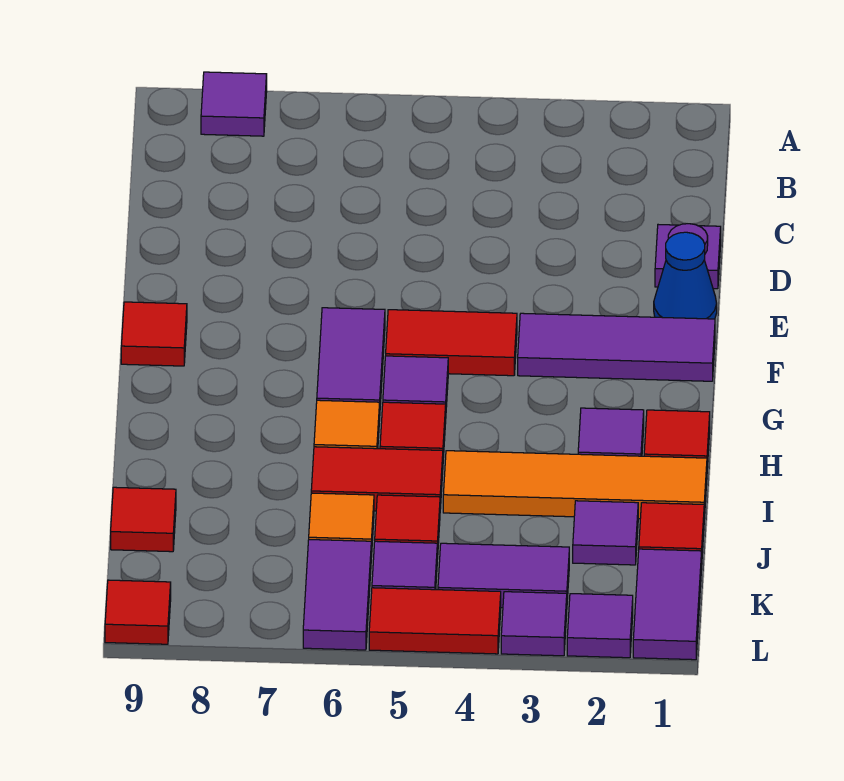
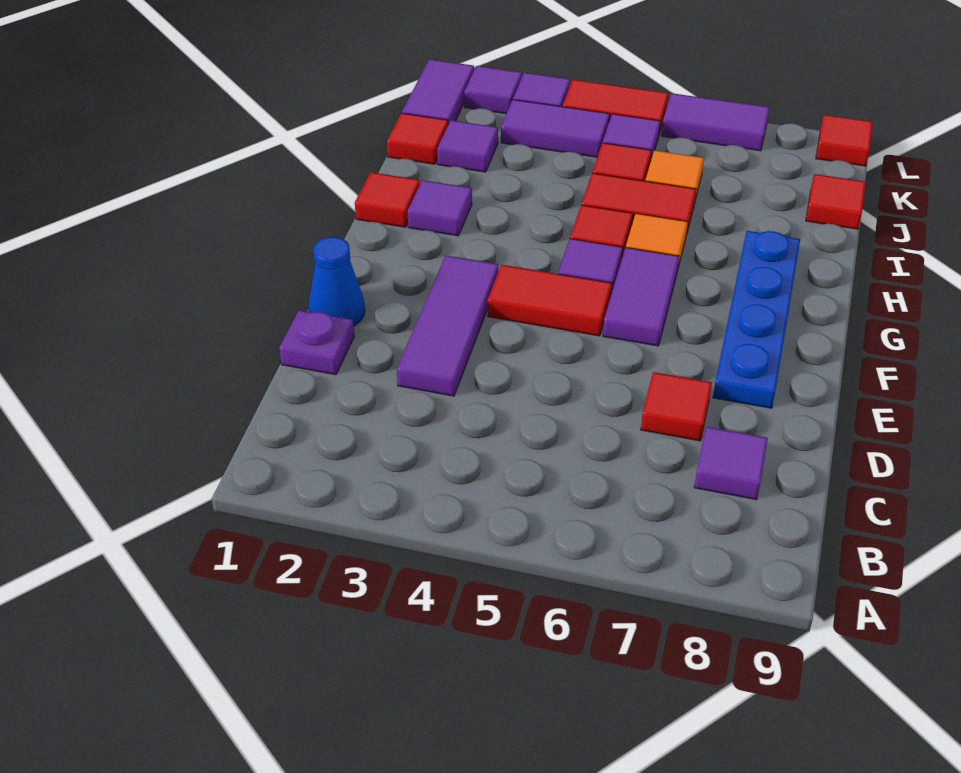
purple tile A8 level 1 -> purple tile C8 level 1
none -> blue plate E8:H8 level 1
purple tile F1:F3 level 1 -> purple tile D3:F3 level 1
red tile F9 level 1 -> red tile D7 level 1
orange tile I1:I4 level 1 -> none
purple tile K6:L6 level 1 -> purple tile L6:L7 level 1

